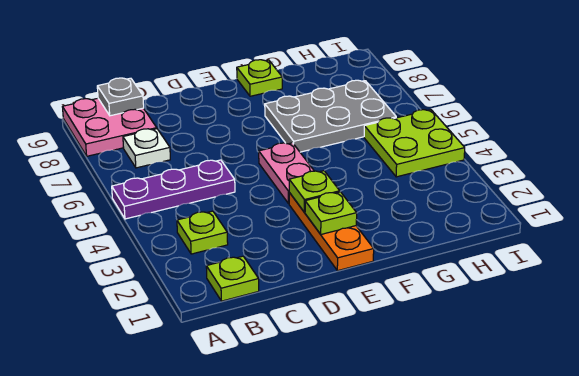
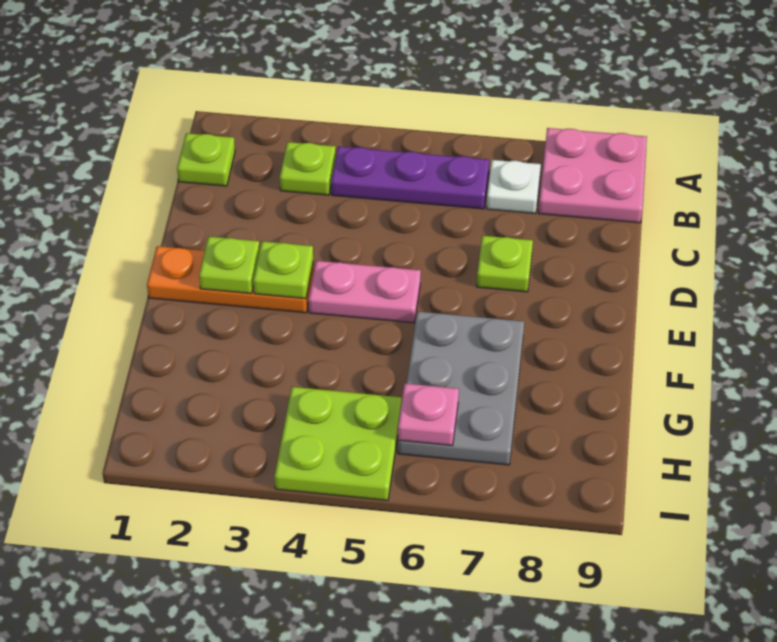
purple plate A5:C5 level 1 -> purple plate B4:B6 level 1
grey plate B9 level 2 -> none
lime plate F9 level 1 -> lime plate D7 level 1
none -> pink plate H6 level 2

